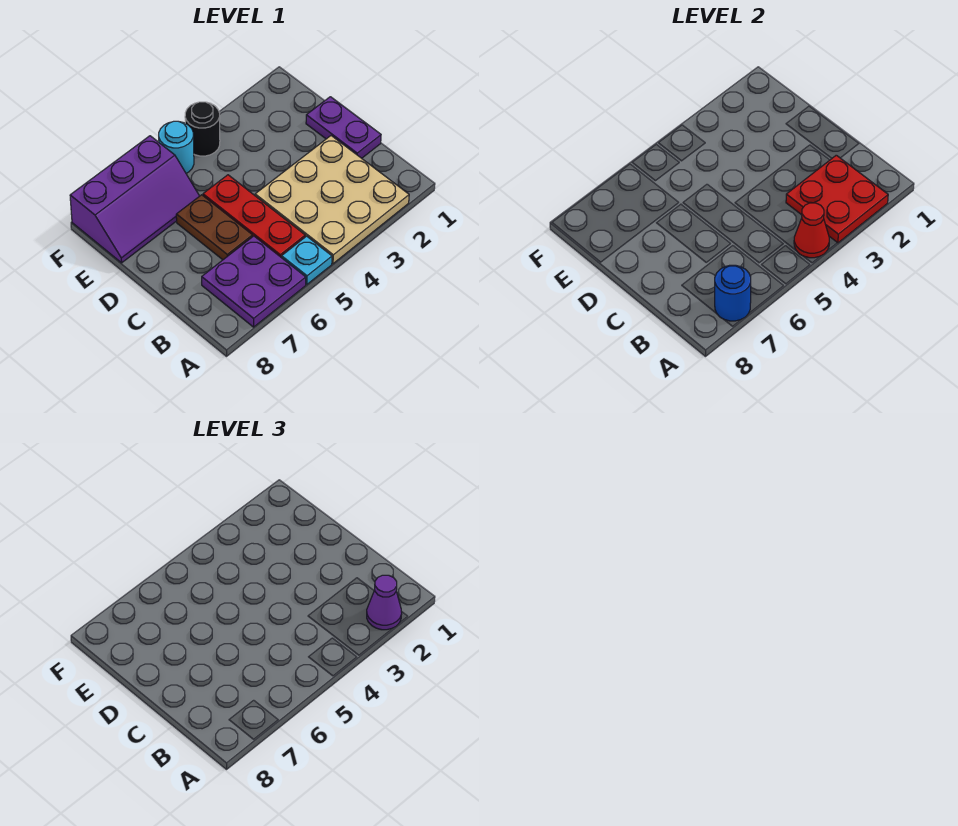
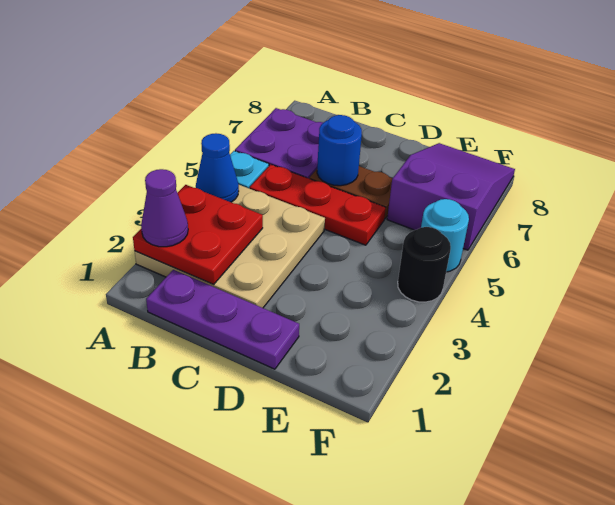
red cone A4 level 2 -> blue cone A4 level 2
blue round brick A7 level 2 -> blue round brick C6 level 2
purple plate C1:D1 level 1 -> purple plate B1:D1 level 1
purple slope E6:F8 level 1 top F -> purple slope E6:F8 level 1 top 6

